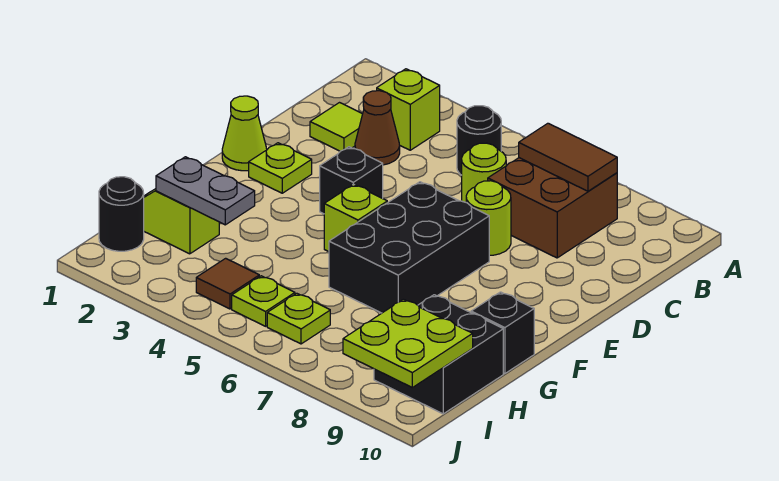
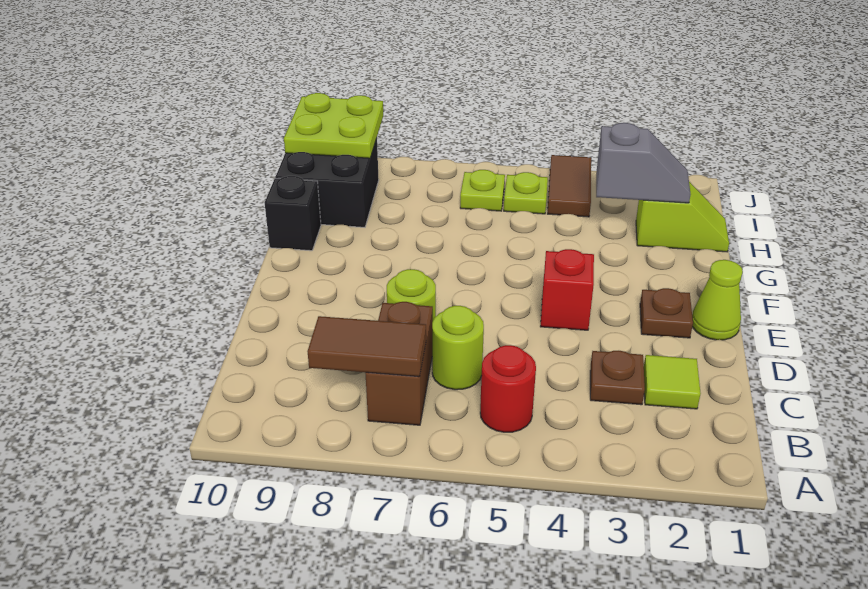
lime brick B3 level 1 -> none
black round brick B5 level 1 -> red round brick B5 level 1
brown brick B7:C8 level 1 -> brown brick B7:C7 level 1
brown cone C3 level 1 -> brown plate C3 level 1
lime plate E2 level 1 -> brown plate E2 level 1
black brick E4 level 1 -> red brick E4 level 1
black brick E6:G7 level 1 -> none
lime brick F5 level 1 -> none
grey plate H2:H3 level 2 -> grey slope H2:H3 level 2 top 3
black round brick I1 level 1 -> none
brown tile I4 level 1 -> brown tile I4:J4 level 1

